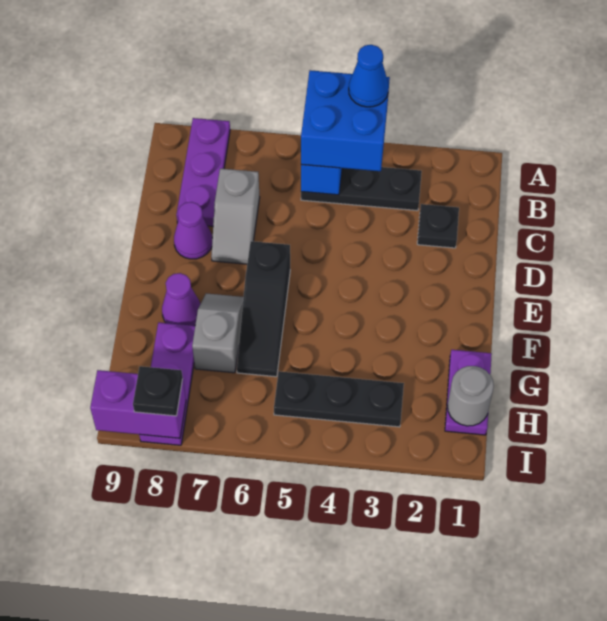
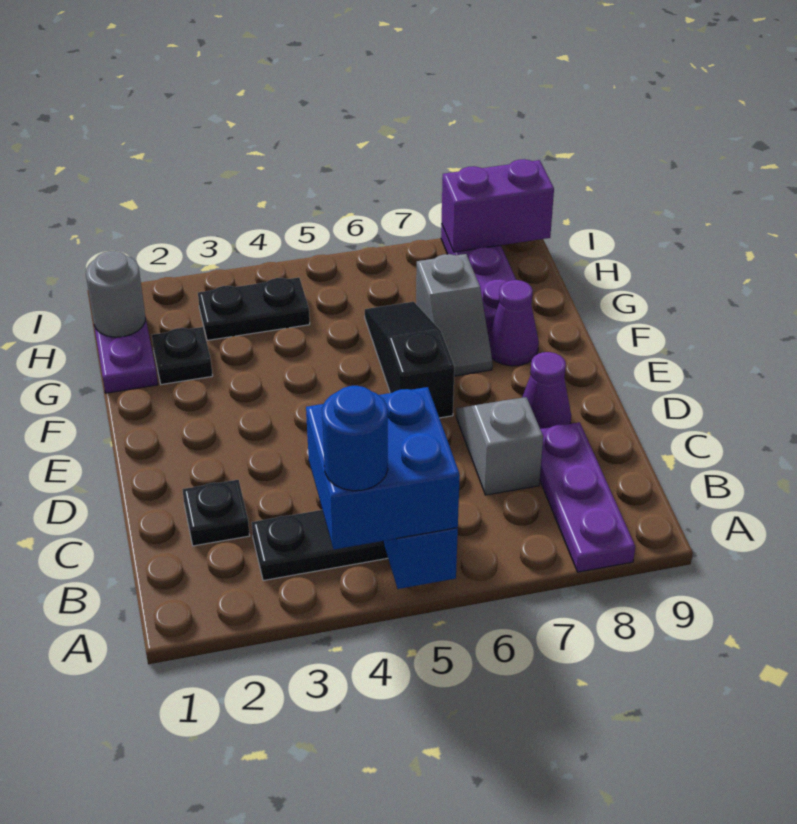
blue cone A4 level 4 -> blue round brick A4 level 4
black plate H3:H5 level 1 -> black plate H3:H4 level 1
black plate I8 level 3 -> black plate G2 level 1

